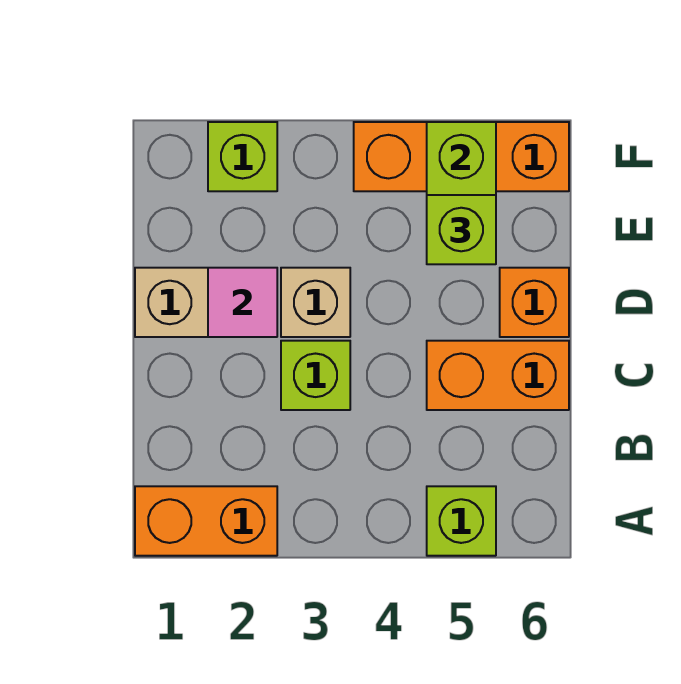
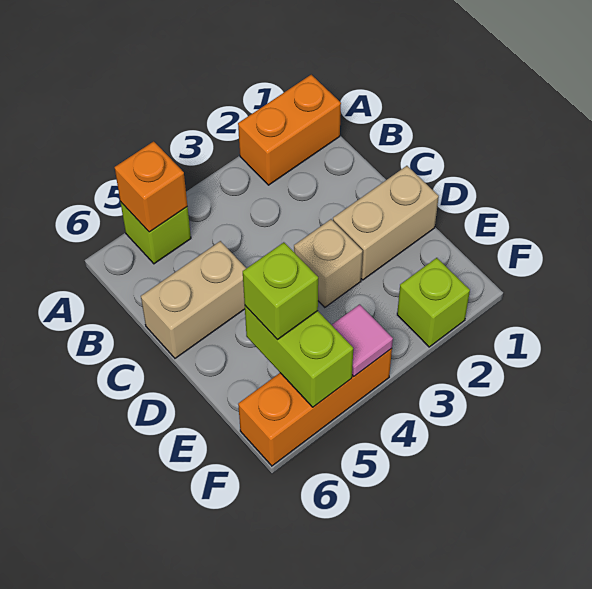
lime brick C3 level 1 -> none
orange brick C5:C6 level 1 -> tan brick C5:C6 level 1
pink tile D2 level 2 -> pink tile F4 level 2
orange brick D6 level 1 -> orange brick A5 level 2

